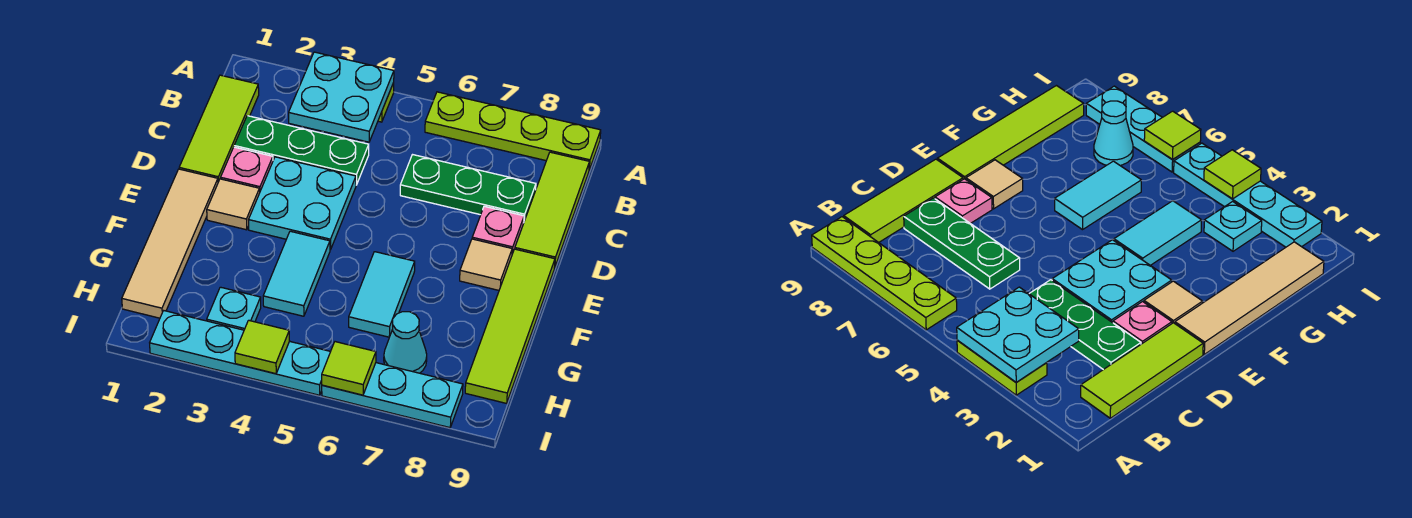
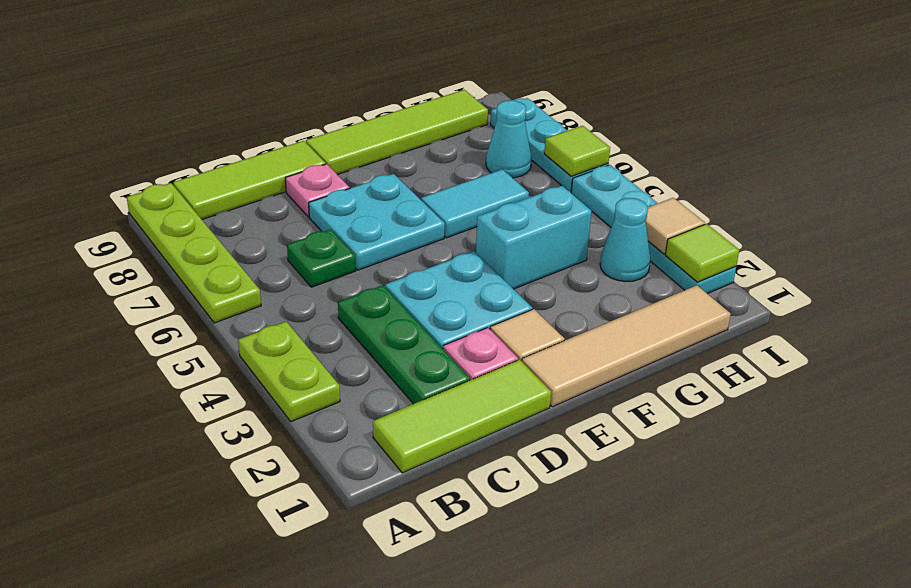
cyan plate A3:B4 level 2 -> cyan plate D6:E7 level 1
green plate C6:C8 level 1 -> green plate C6 level 1
tan tile E8 level 1 -> tan tile I3 level 2
cyan tile F4:G4 level 1 -> cyan brick F4:G4 level 1
cyan plate H3 level 1 -> cyan cone H3 level 1
lime tile I4 level 2 -> lime tile I2 level 2

